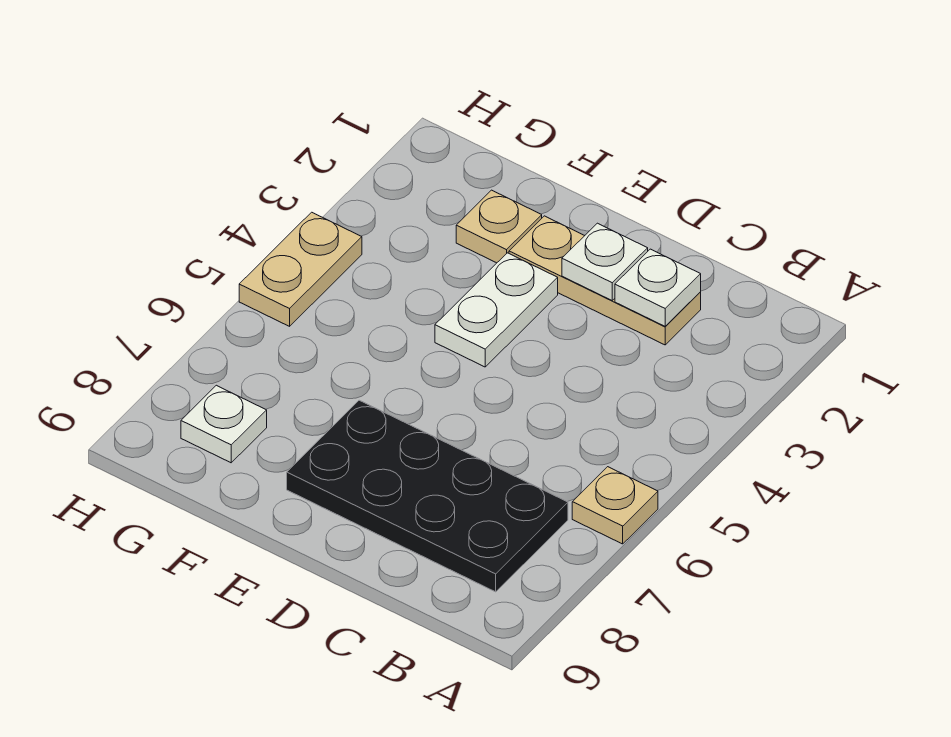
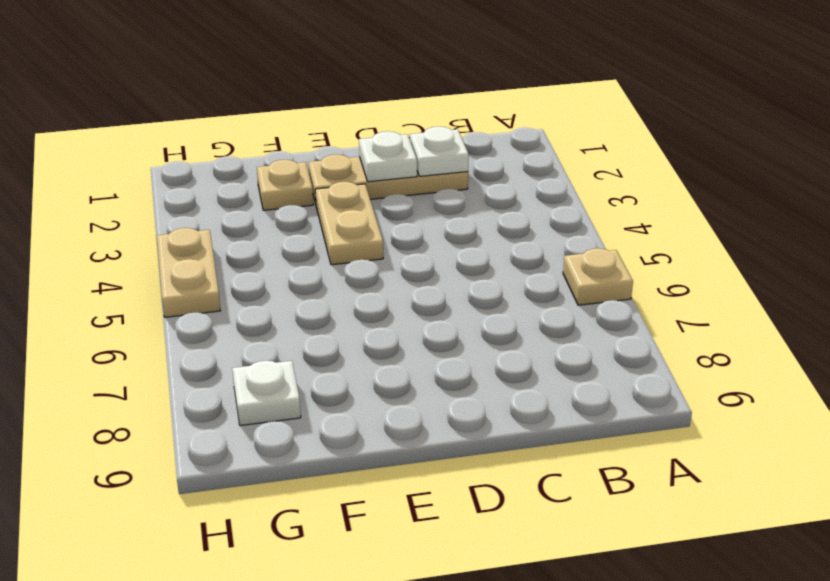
black plate B7:E8 level 1 -> none
white plate E3:E4 level 1 -> tan plate E3:E4 level 1

